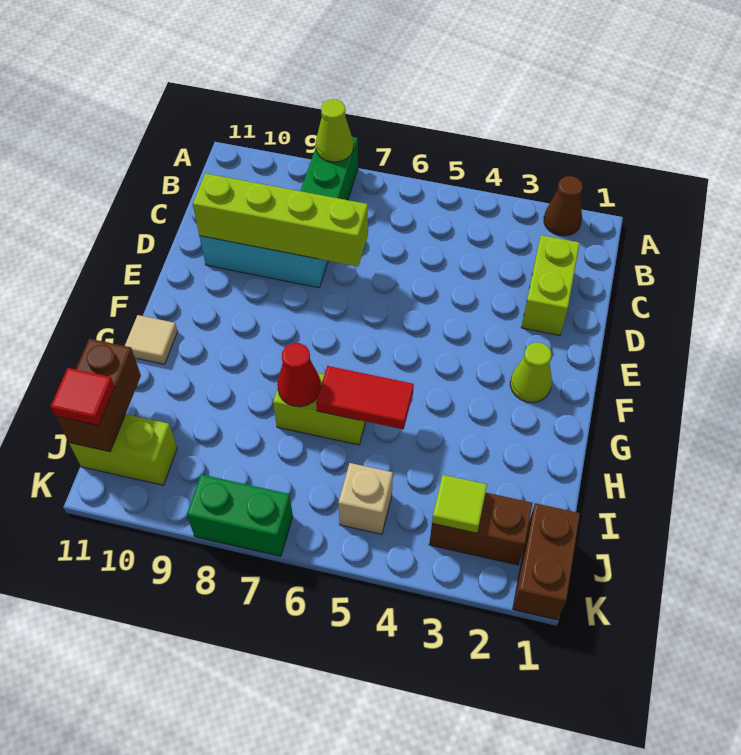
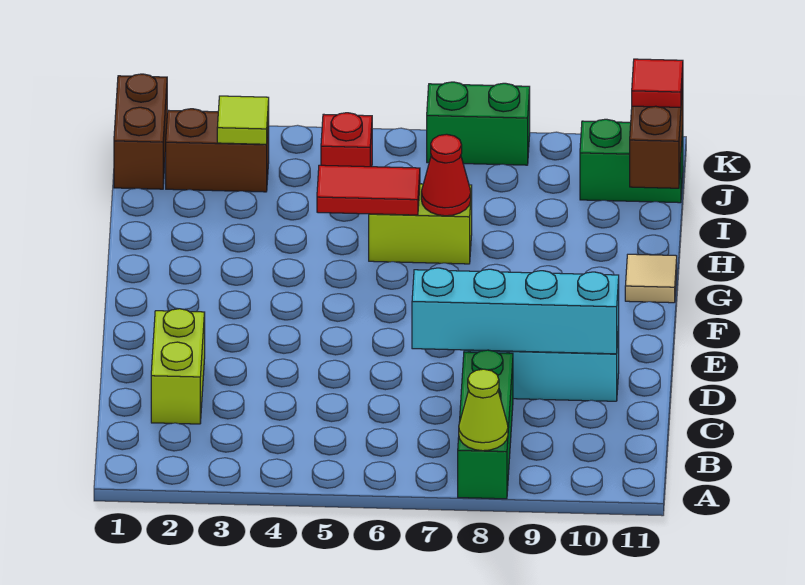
brown cone A2 level 1 -> none
lime brick D7:D10 level 2 -> cyan brick D7:D10 level 2
lime cone F2 level 1 -> none
tan brick J5 level 1 -> red brick J5 level 1
lime brick J10:J11 level 1 -> green brick J10:J11 level 1

